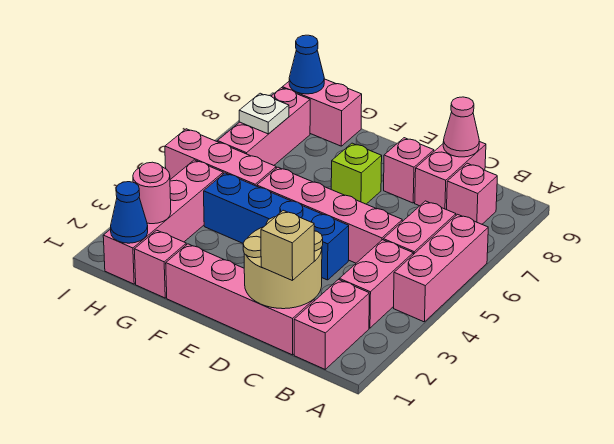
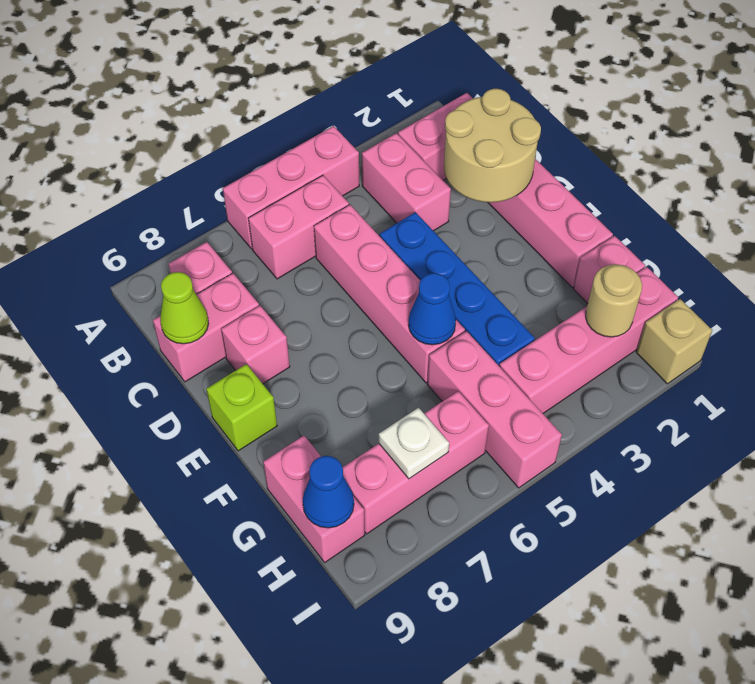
pink brick B3:B4 level 1 -> pink brick B3:C3 level 1
tan brick C1 level 3 -> tan brick I1 level 1
pink cone C9 level 2 -> lime cone C9 level 2
lime brick E7 level 1 -> lime brick E9 level 1
blue cone H1 level 2 -> blue cone F5 level 2
pink round brick H2 level 2 -> tan round brick H2 level 2

